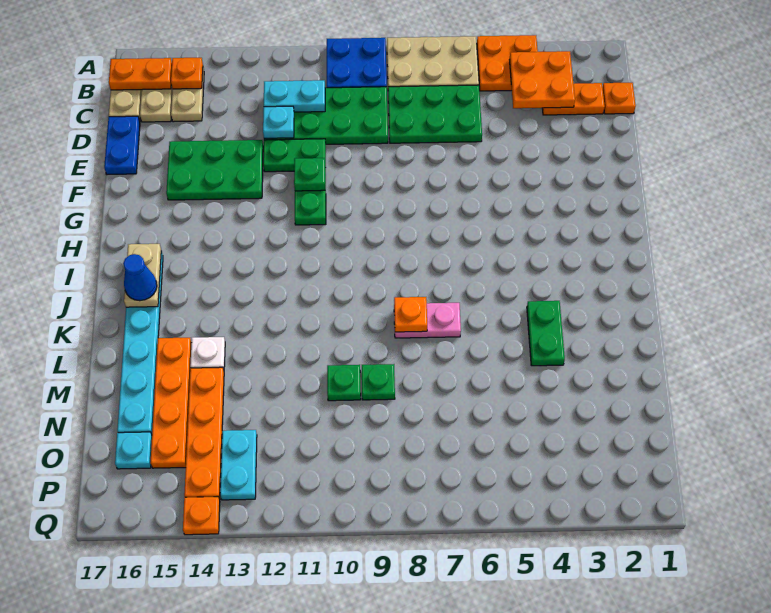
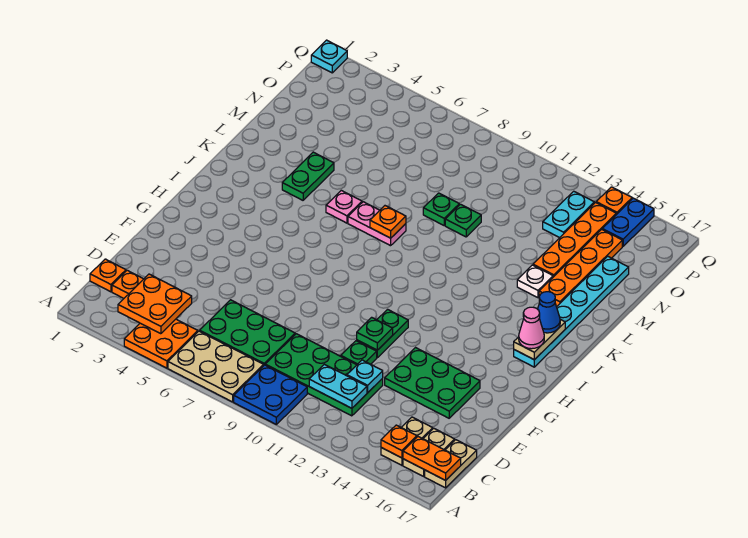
blue plate D17:E17 level 1 -> blue plate P15:Q15 level 1
green plate E11:E12 level 1 -> green plate E11 level 1
none -> pink cone I16 level 3
none -> pink plate K6 level 1
cyan plate O16 level 1 -> cyan plate Q1 level 1

